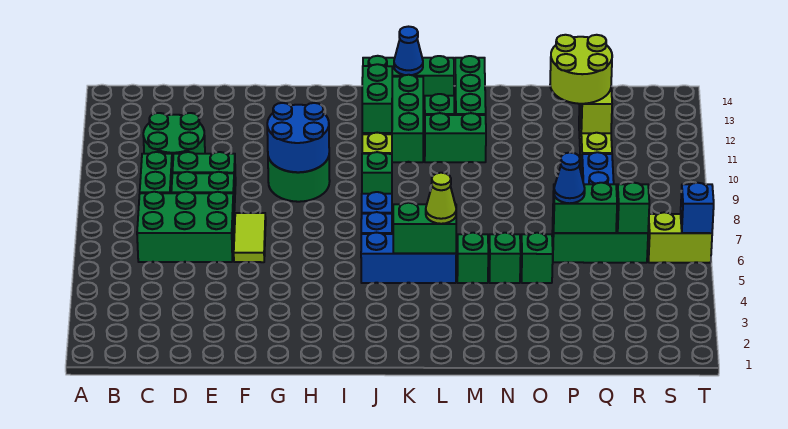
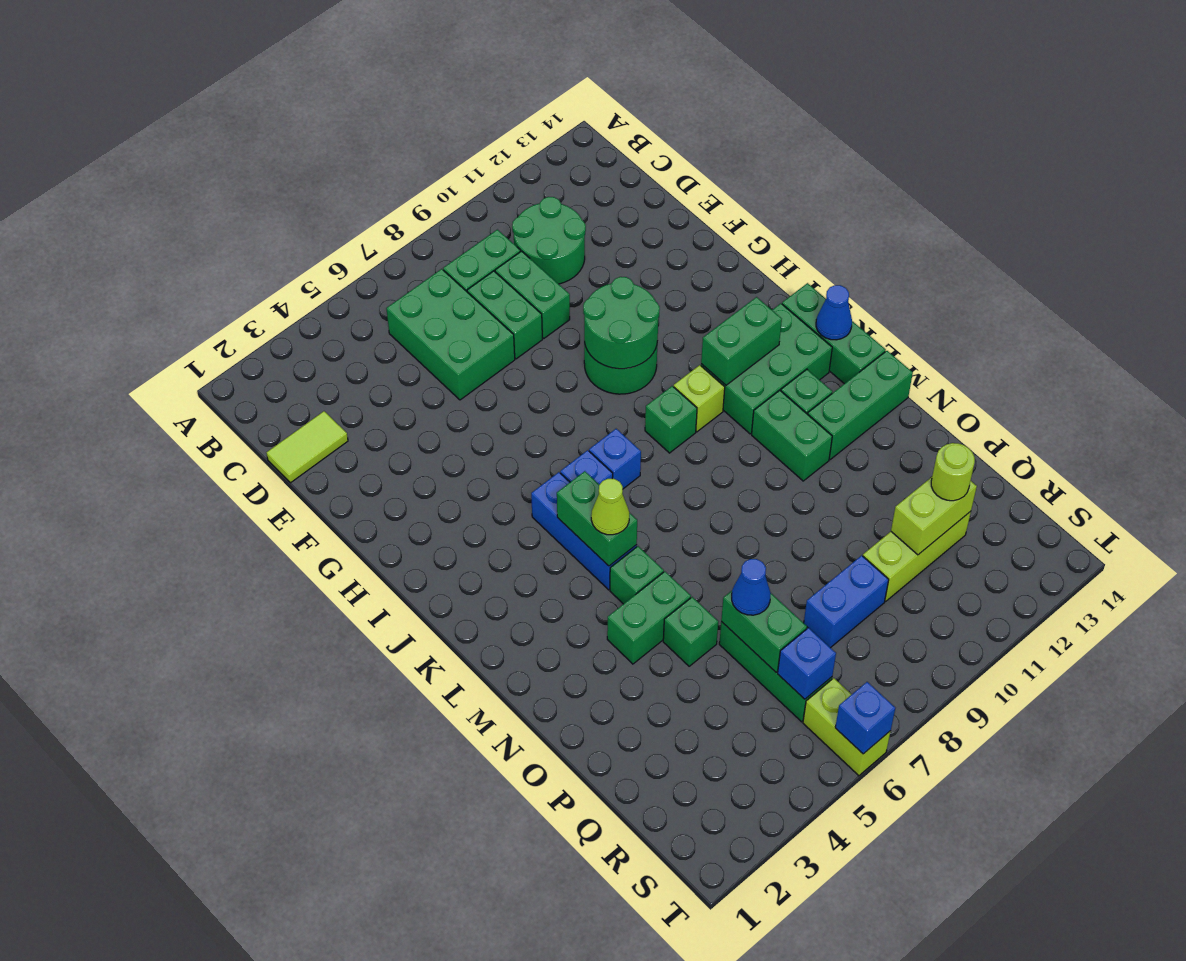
lime tile F6:F7 level 1 -> lime tile D1:D2 level 1
blue round brick G9:H10 level 2 -> green round brick G9:H10 level 2
green brick N5 level 1 -> green brick N4:N5 level 1
lime round brick P11:Q12 level 3 -> lime round brick Q12 level 3
green brick R6 level 2 -> blue brick R6 level 2

